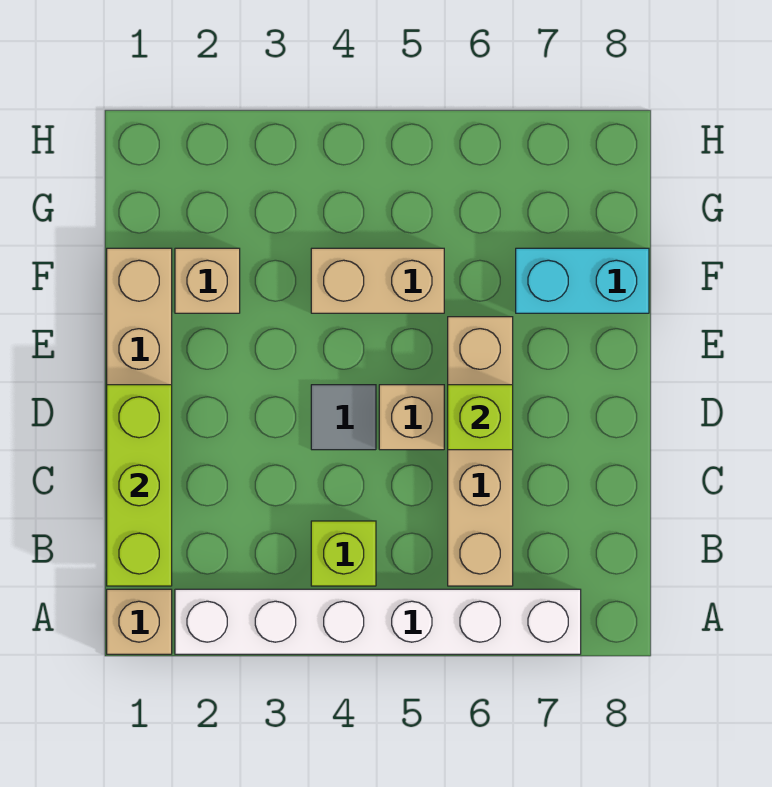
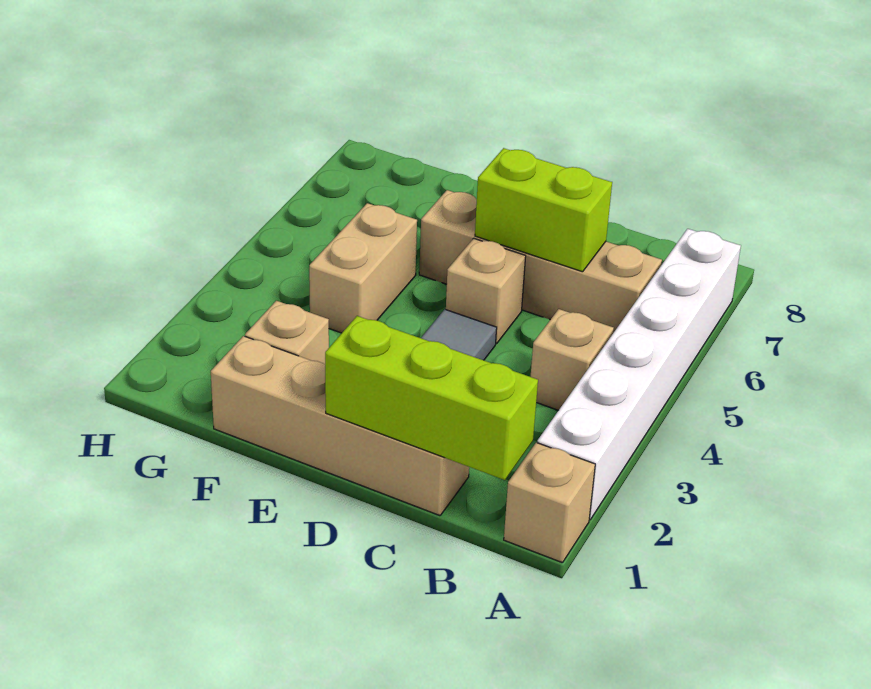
lime brick B4 level 1 -> tan brick B4 level 1
lime brick D6 level 2 -> lime brick C6:D6 level 2
cyan brick F7:F8 level 1 -> none

